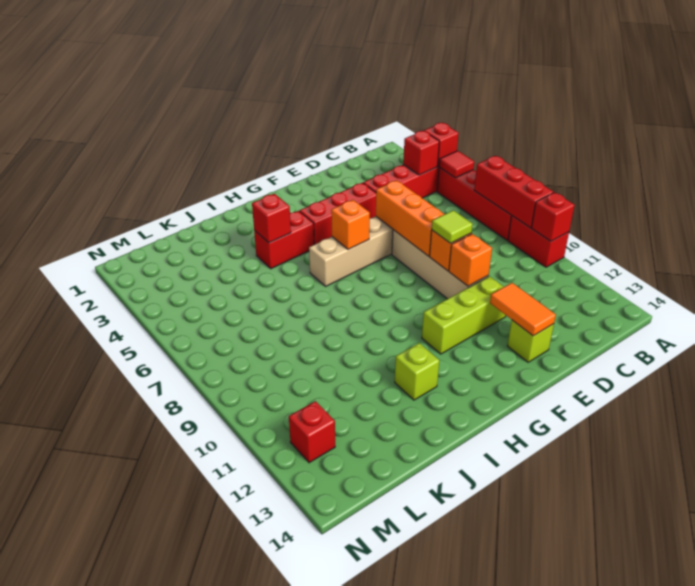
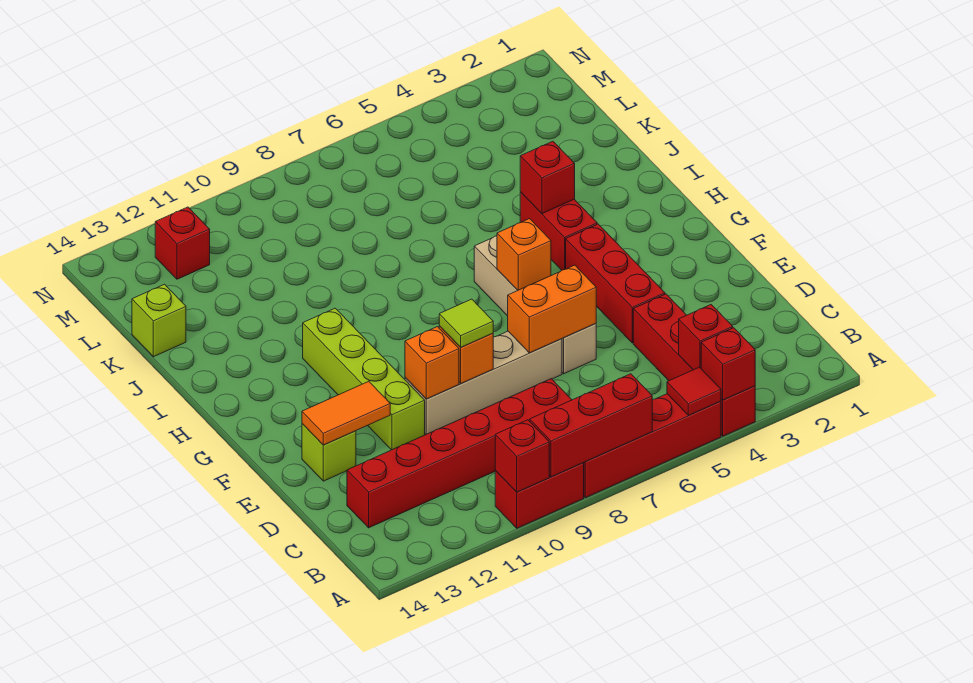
none -> red brick C8:C13 level 1
orange brick E6:E8 level 2 -> orange brick E6:E7 level 2
lime brick E11:G11 level 1 -> lime brick E11:H11 level 1
lime brick I12 level 1 -> lime brick K14 level 1

